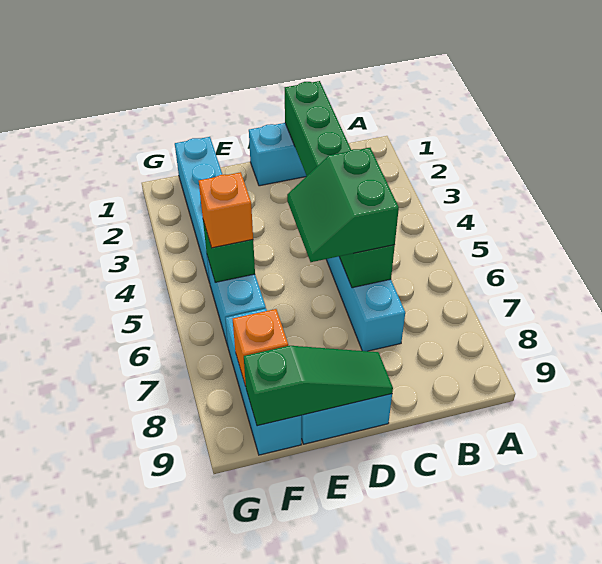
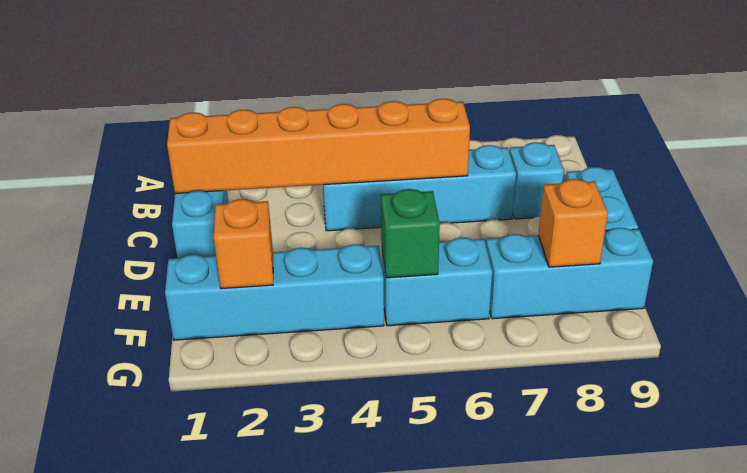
green brick C1:C6 level 2 -> orange brick C1:C6 level 2
green slope C5:D6 level 3 top C -> none
none -> cyan brick C8 level 1
green slope D9:F9 level 2 top F -> none
orange brick F5 level 3 -> orange brick F2 level 2

